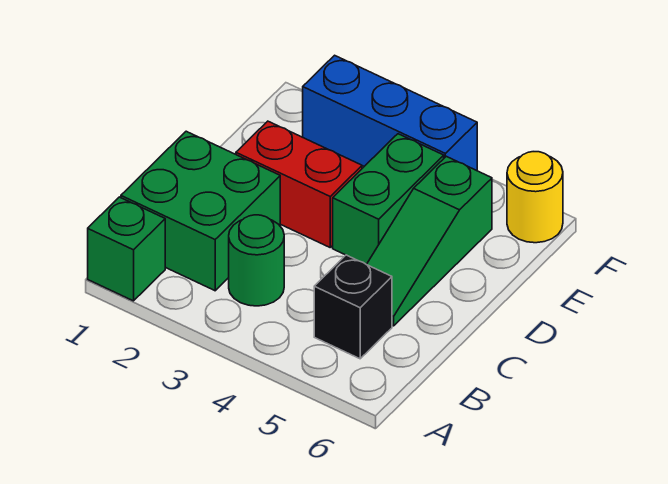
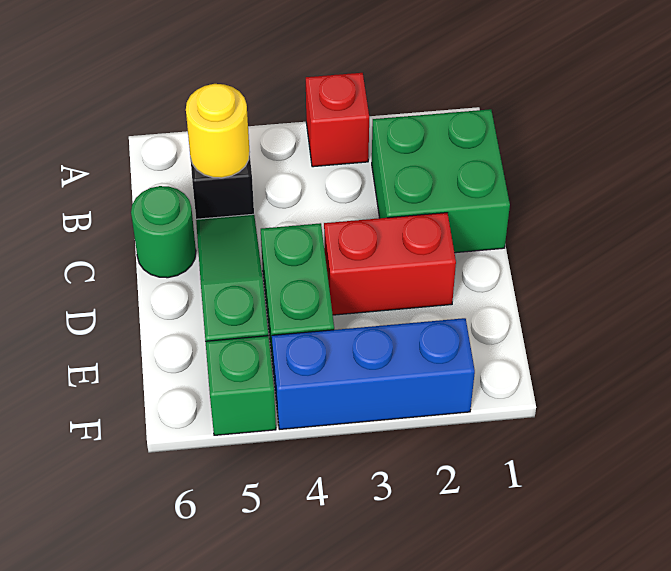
green brick A1 level 1 -> green brick F5 level 1
none -> red brick A3 level 1
green round brick B3 level 1 -> green round brick C6 level 1
yellow round brick F6 level 1 -> yellow round brick B5 level 2

